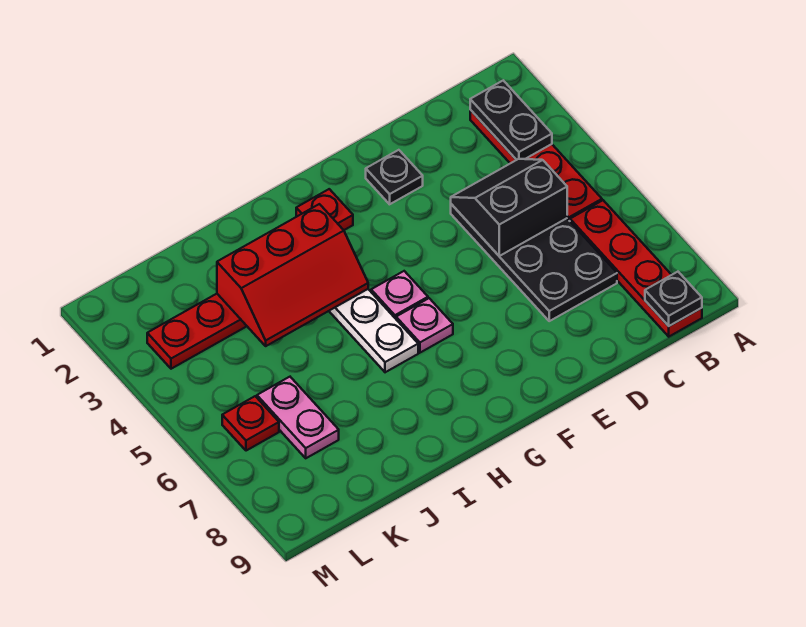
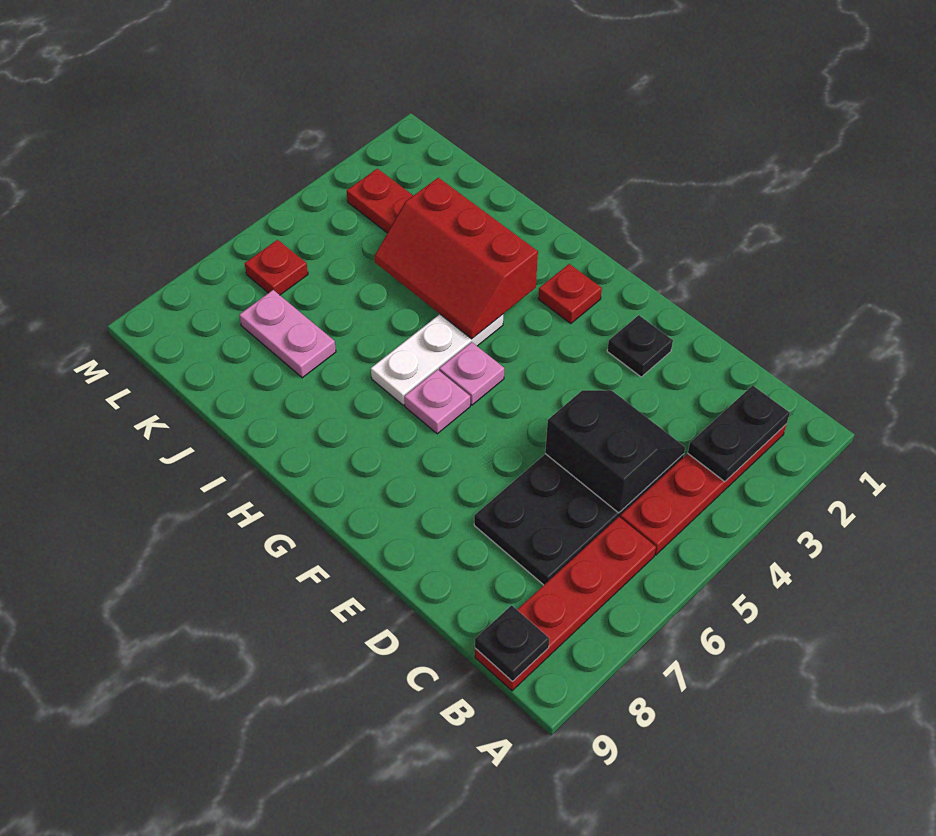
pink plate K6:K7 level 1 -> pink plate J7:K7 level 1

